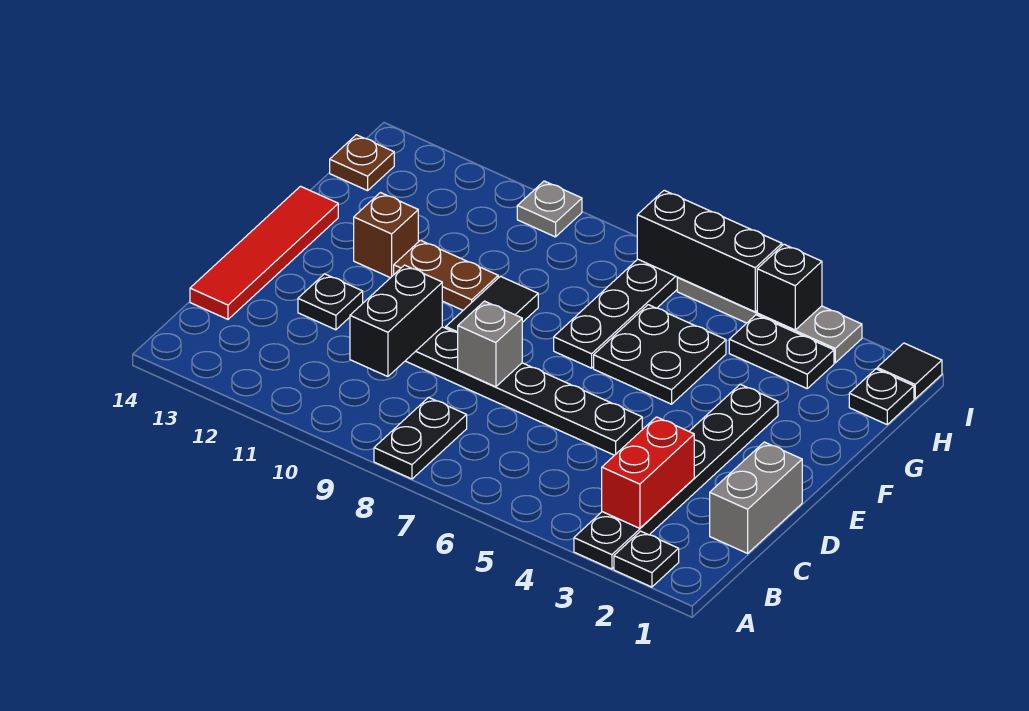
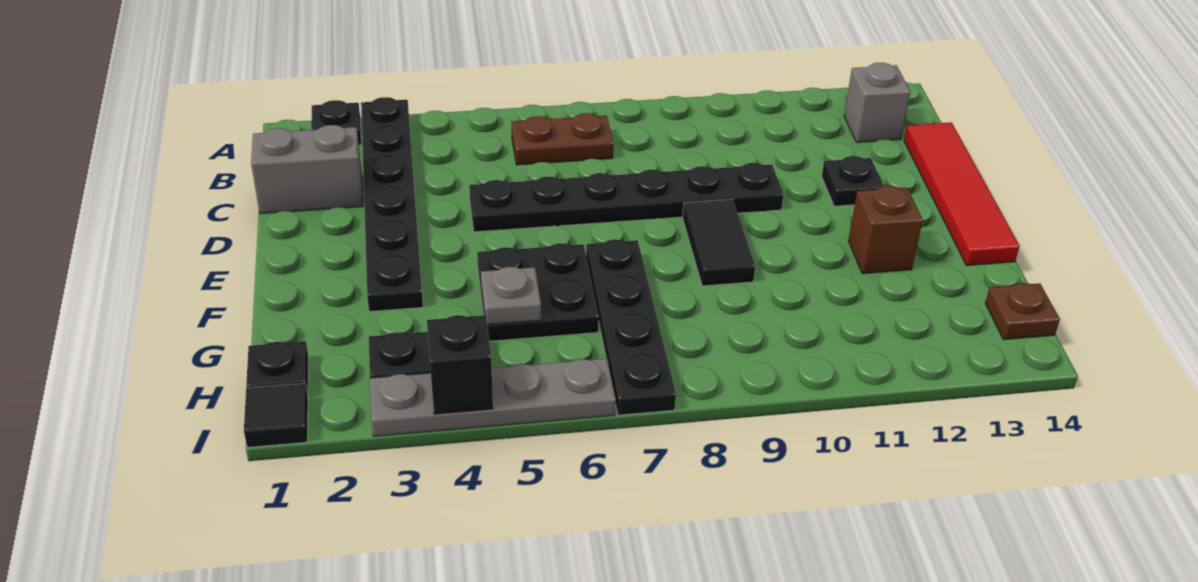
black plate A8:B8 level 1 -> none
red brick B3:C3 level 2 -> none
grey brick C1:D1 level 1 -> grey brick C1:C2 level 1
black brick C10:D10 level 2 -> none
grey brick D8 level 2 -> grey brick B13 level 1
brown plate F10:F11 level 1 -> brown plate B6:B7 level 1
black brick I5:I7 level 2 -> none
grey plate I10 level 1 -> grey plate G5 level 2

